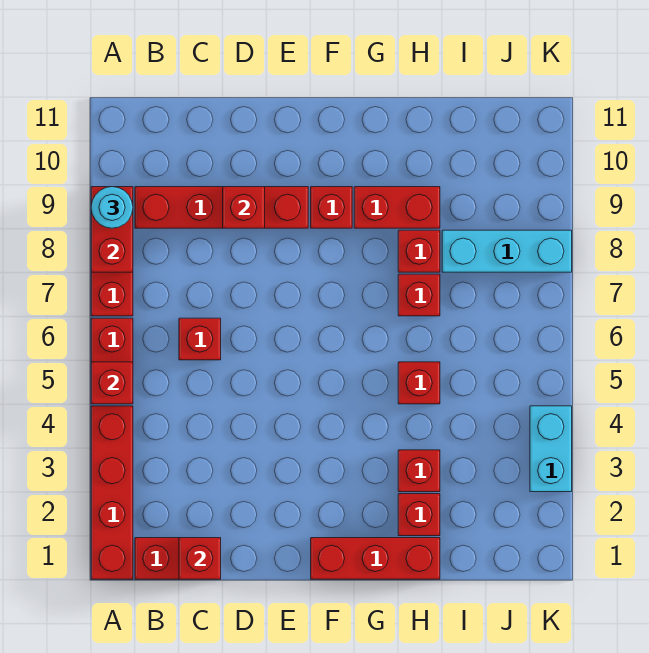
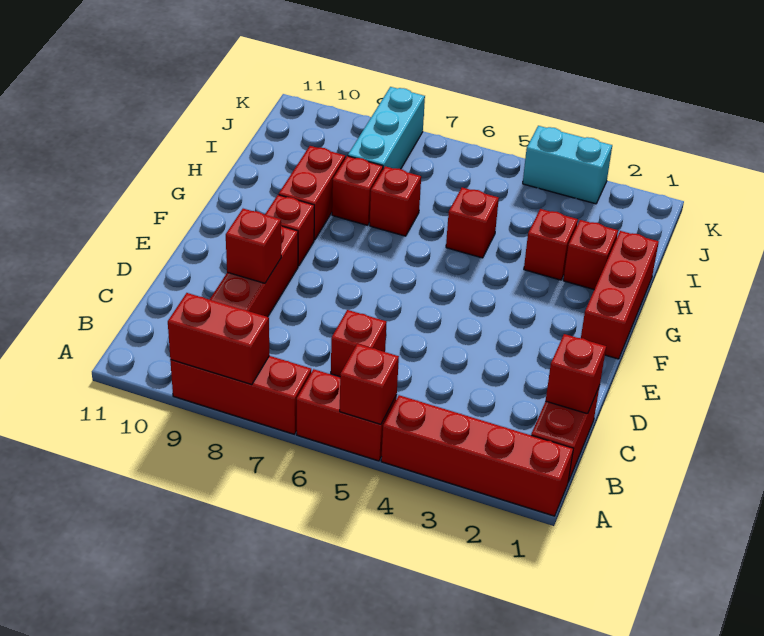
cyan round brick A9 level 3 -> none

